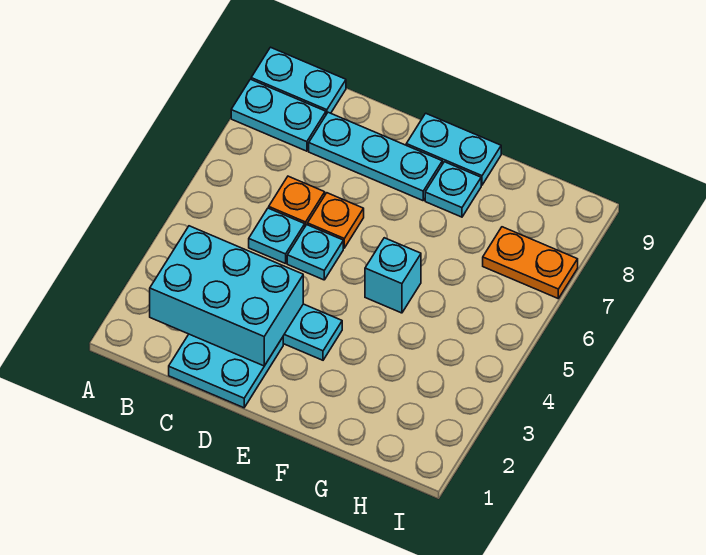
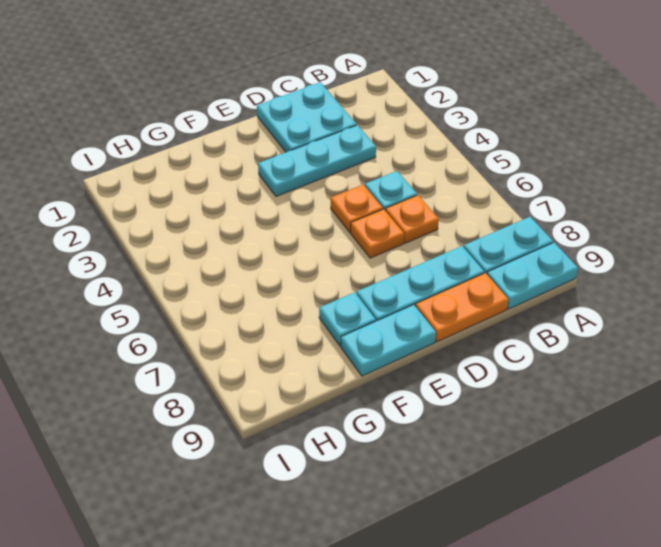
cyan brick B2:D3 level 2 -> none
cyan plate D5 level 1 -> orange plate D5 level 1
cyan brick F5 level 1 -> none
orange plate H7:I7 level 1 -> orange plate C9:D9 level 1

